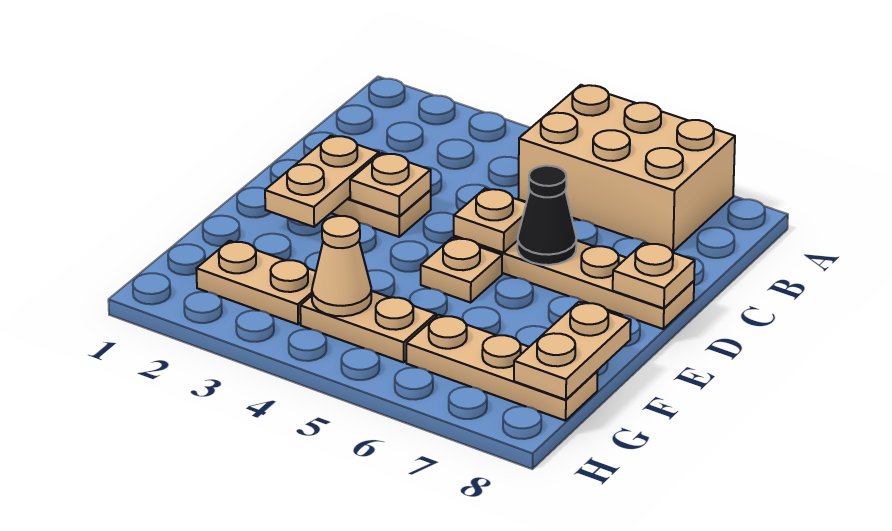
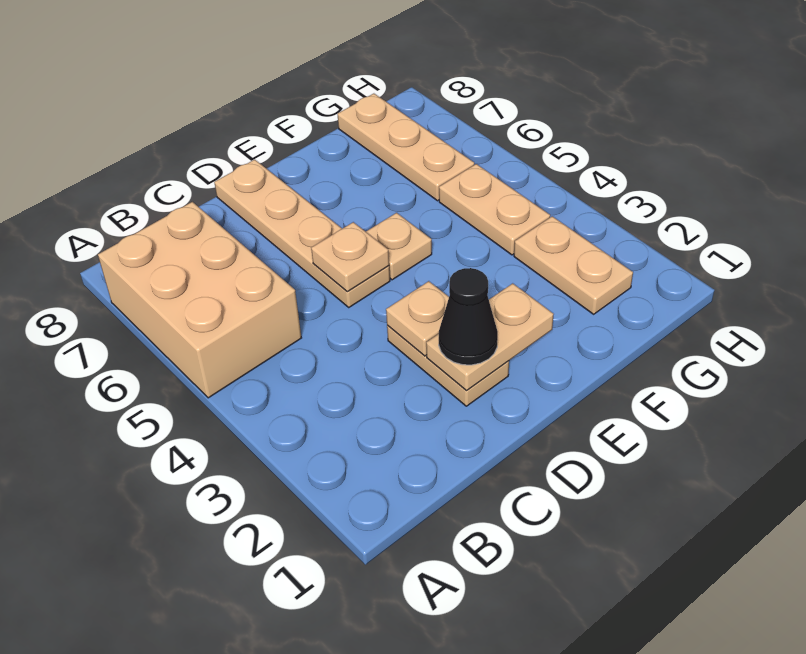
black cone D6 level 2 -> black cone D2 level 3
tan plate D8 level 2 -> none
tan plate F8:G8 level 2 -> none
tan cone G4 level 2 -> none

